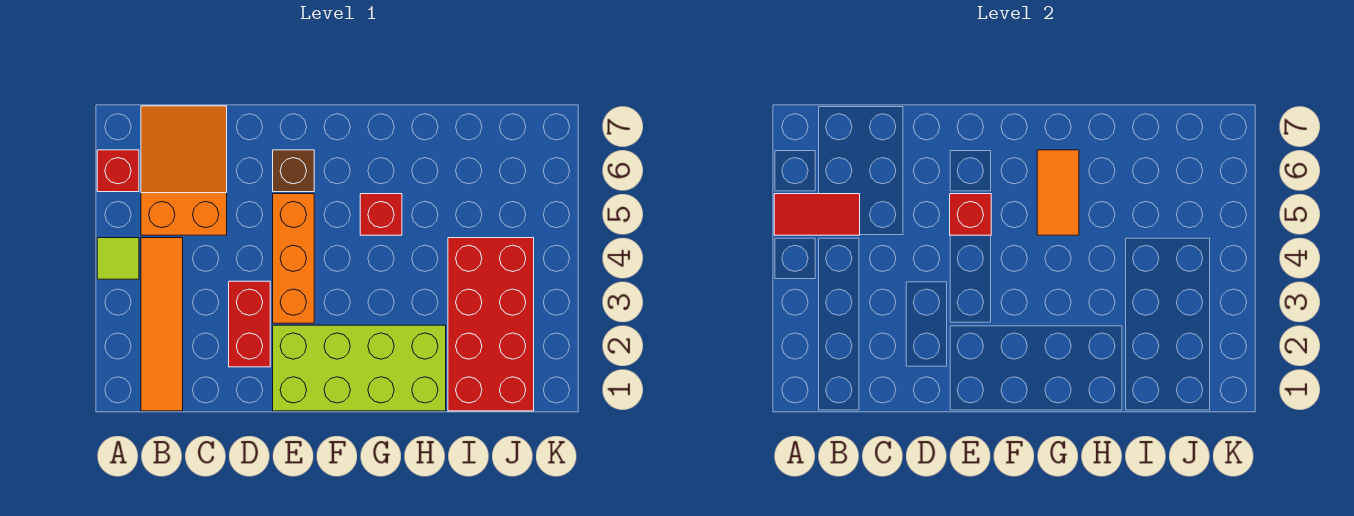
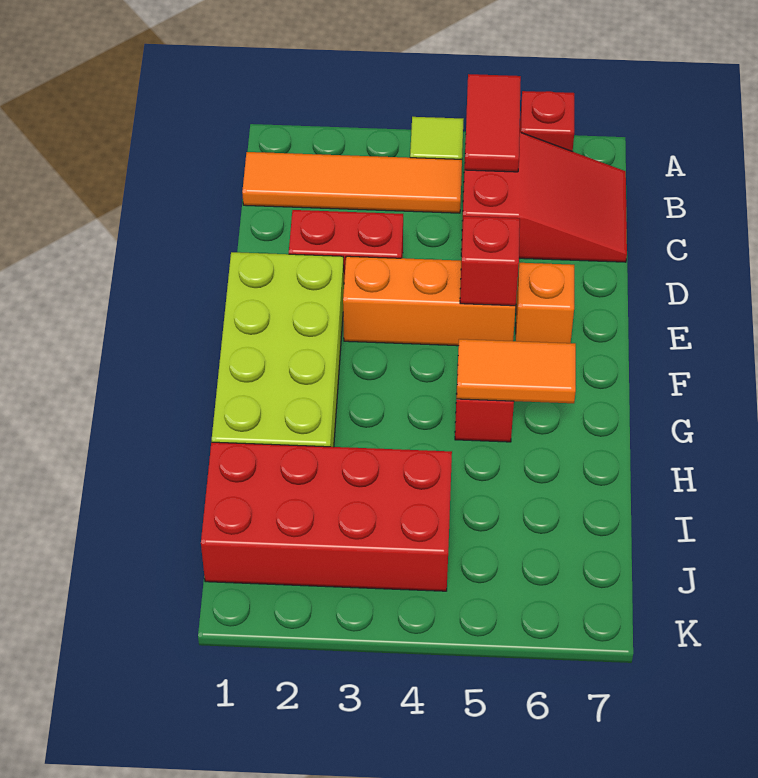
orange slope B5:C7 level 1 top 5 -> red slope B5:C7 level 1 top 5
brown brick E6 level 1 -> orange brick E6 level 1

